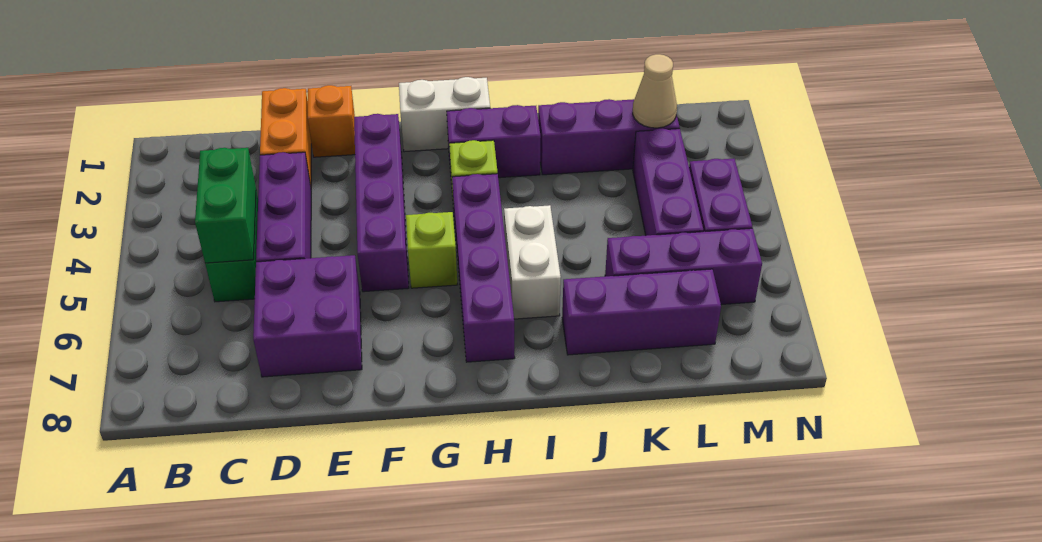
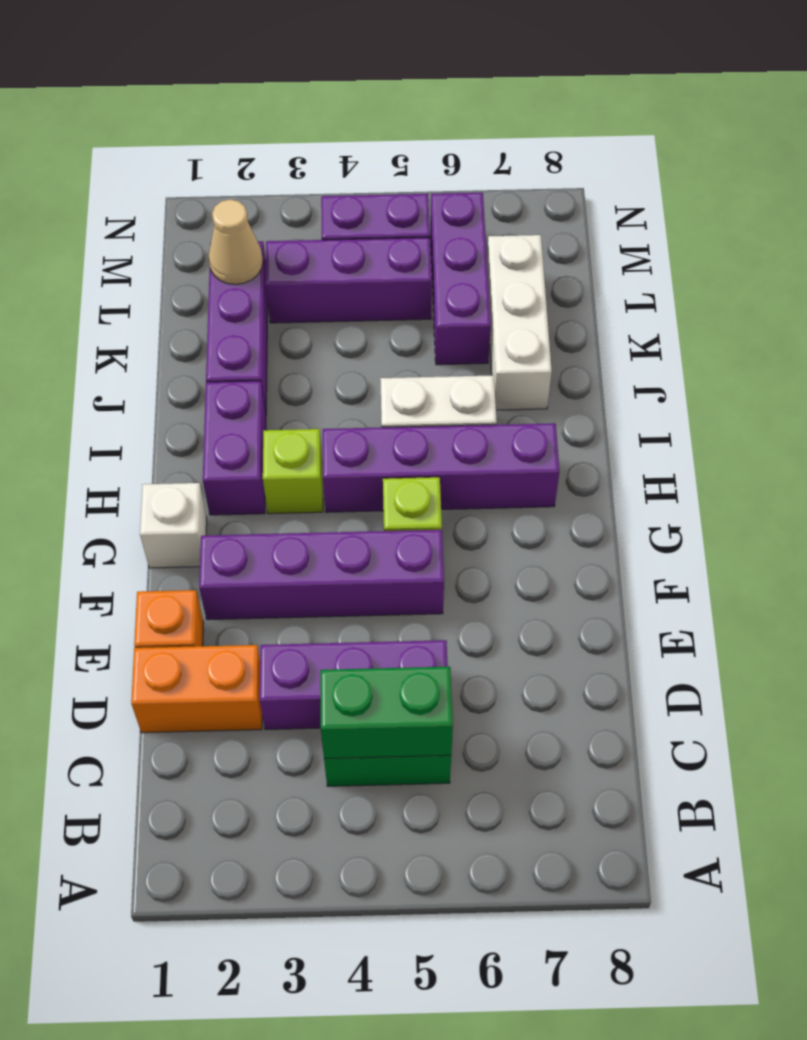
purple brick D6:E7 level 1 -> none
white brick G1:H1 level 1 -> white brick G1 level 1
purple brick J7:L7 level 1 -> white brick J7:L7 level 1

